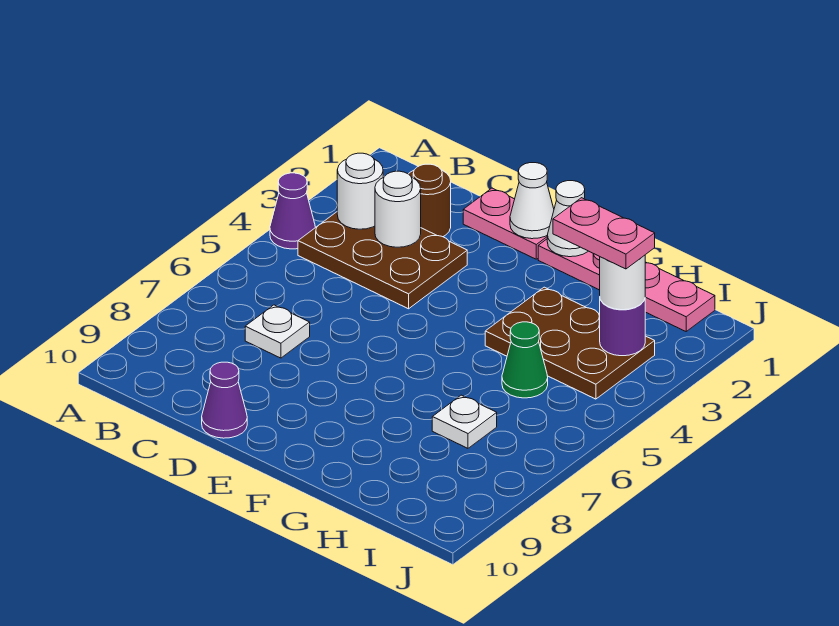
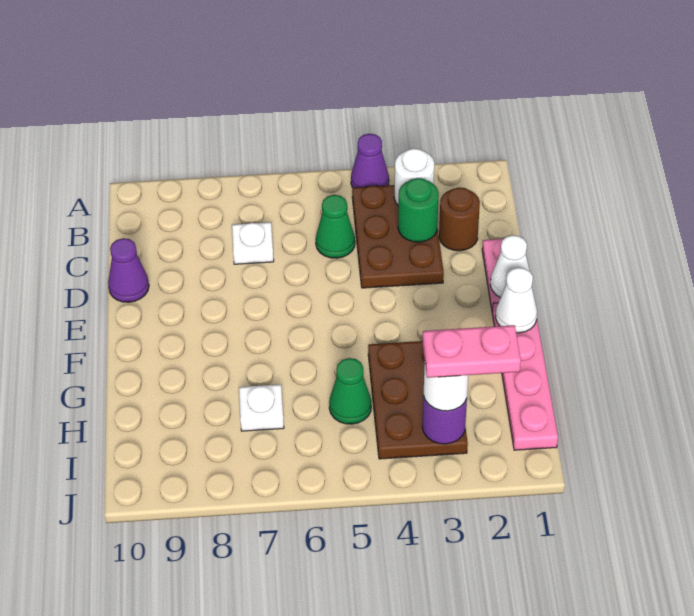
white round brick C3 level 2 -> green round brick C3 level 2
none -> green cone C5 level 1
pink plate H3:I3 level 4 -> pink plate I2:I3 level 4

